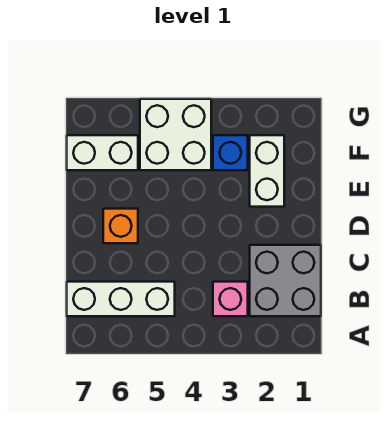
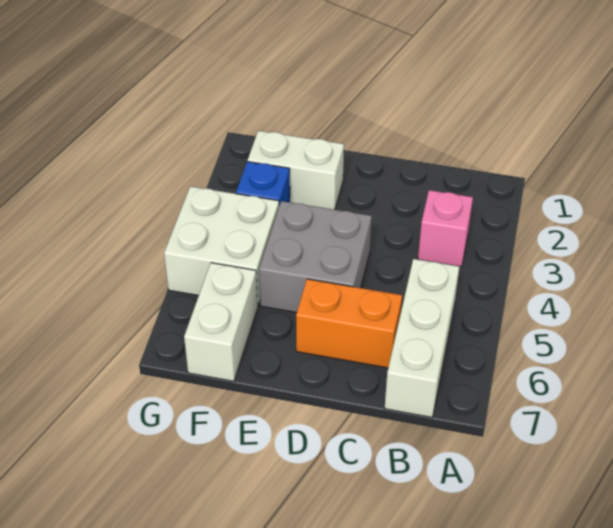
grey brick B1:C2 level 1 -> grey brick D4:E5 level 1
orange brick D6 level 1 -> orange brick C6:D6 level 1

